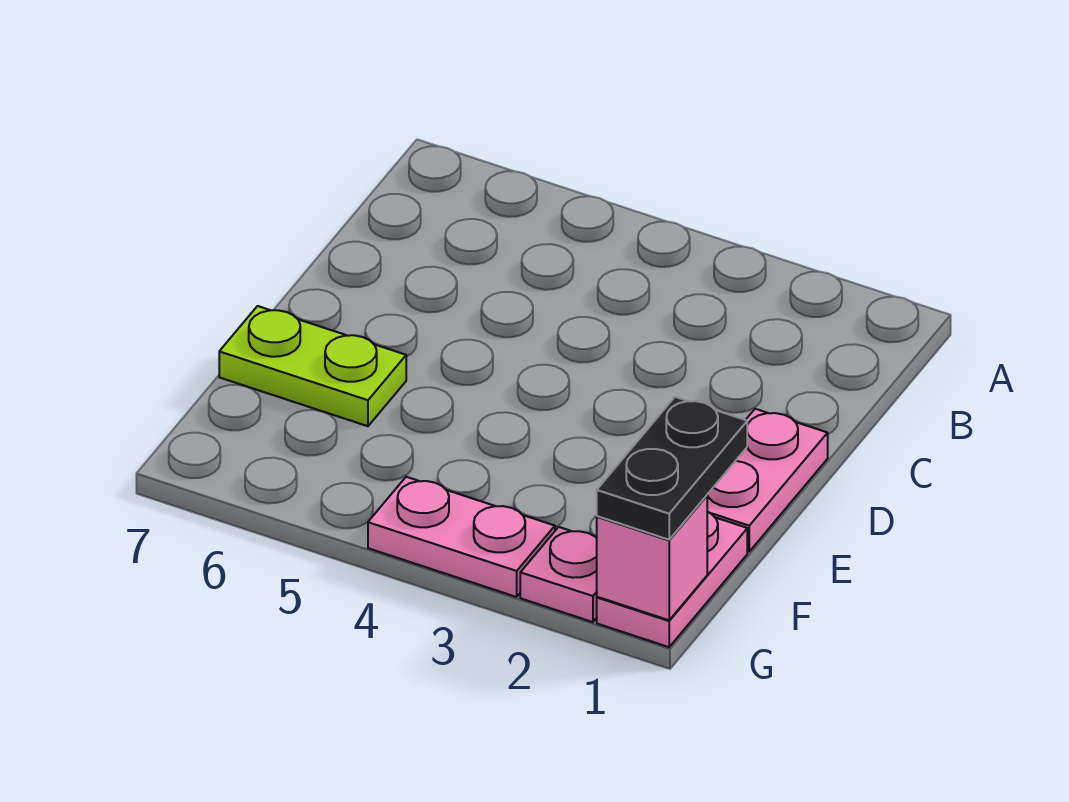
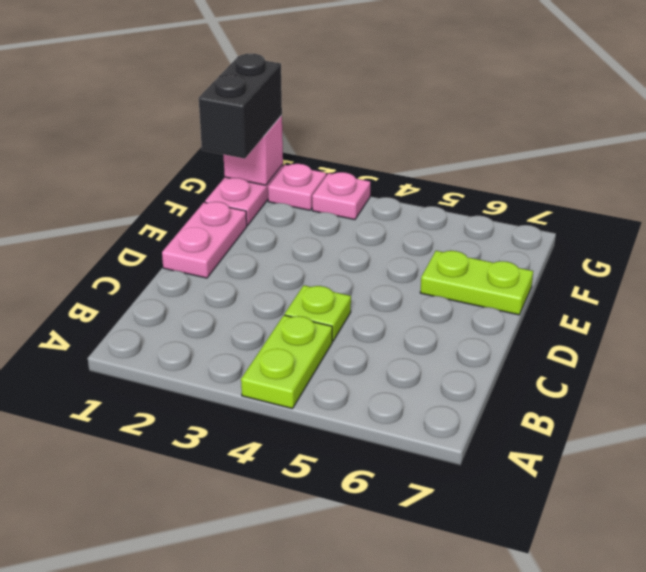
none -> lime plate A4:B4 level 1
none -> lime plate C4 level 1
black plate F1:G1 level 3 -> black brick F1:G1 level 3
pink plate G3:G4 level 1 -> pink plate G3 level 1

